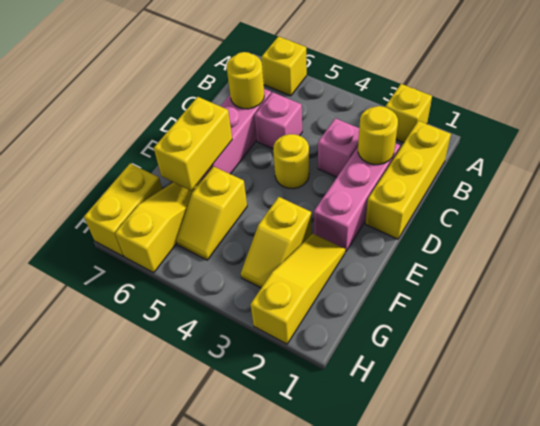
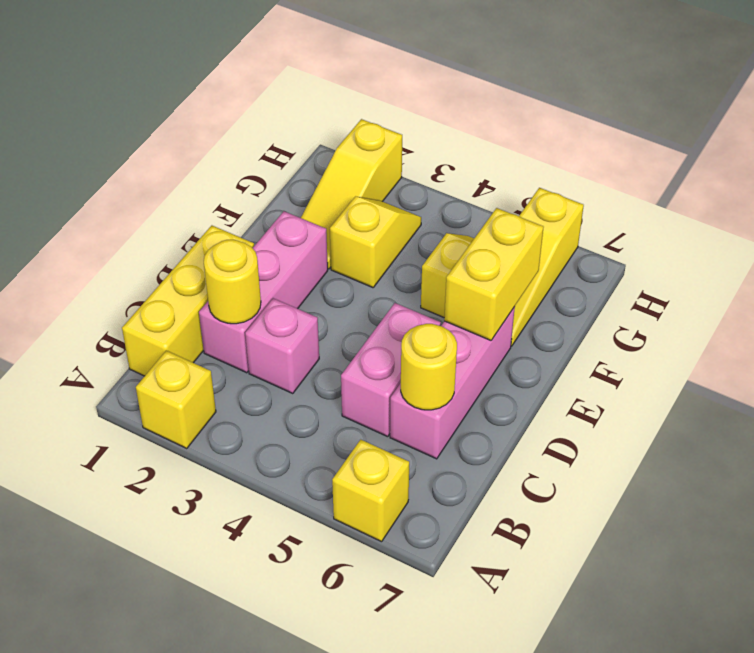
pink brick C5 level 1 -> pink brick C5:D5 level 1
yellow round brick D4 level 1 -> none
yellow brick G7:H7 level 1 -> none

